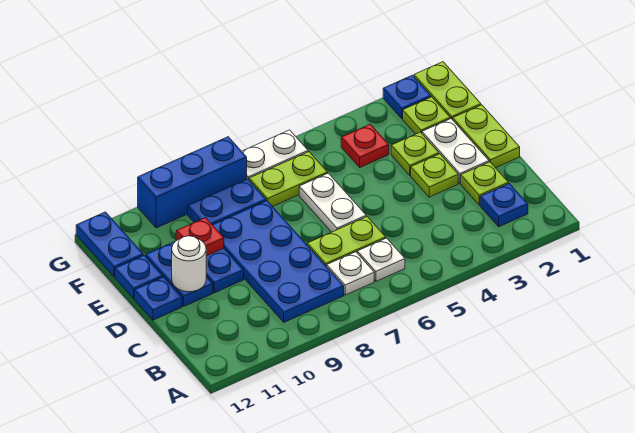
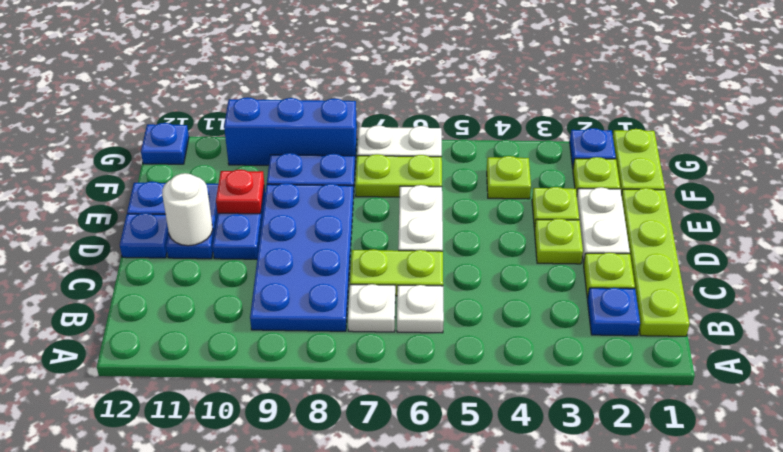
lime plate D1:E1 level 1 -> lime plate B1:E1 level 1
red plate F4 level 1 -> lime plate F4 level 1
blue plate F12:G12 level 1 -> blue plate G12 level 1

